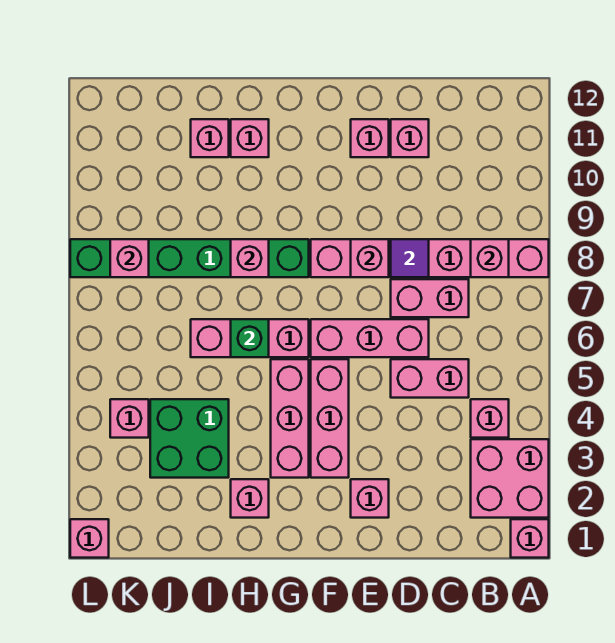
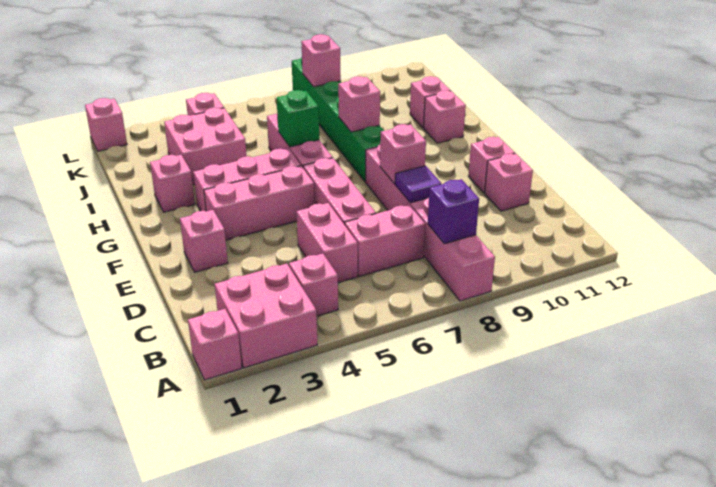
pink brick B8 level 2 -> purple brick B8 level 2
pink brick C7:D7 level 1 -> pink brick C6:C7 level 1
green brick I3:J4 level 1 -> pink brick I3:J4 level 1

